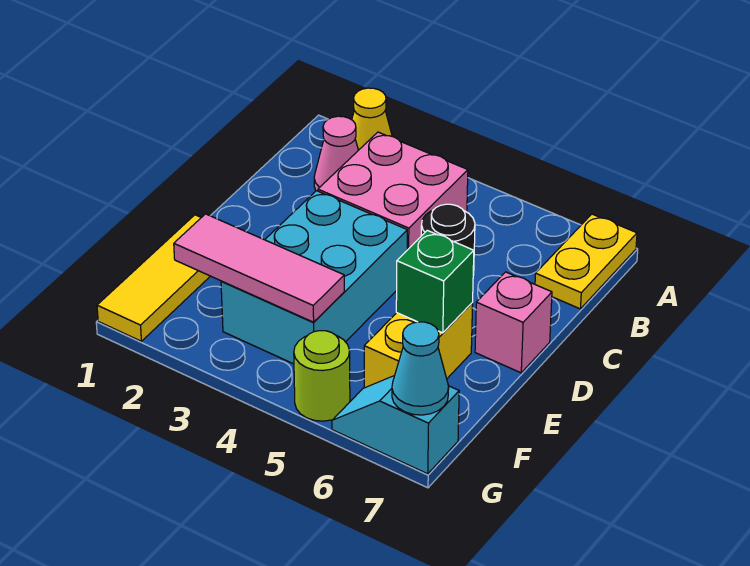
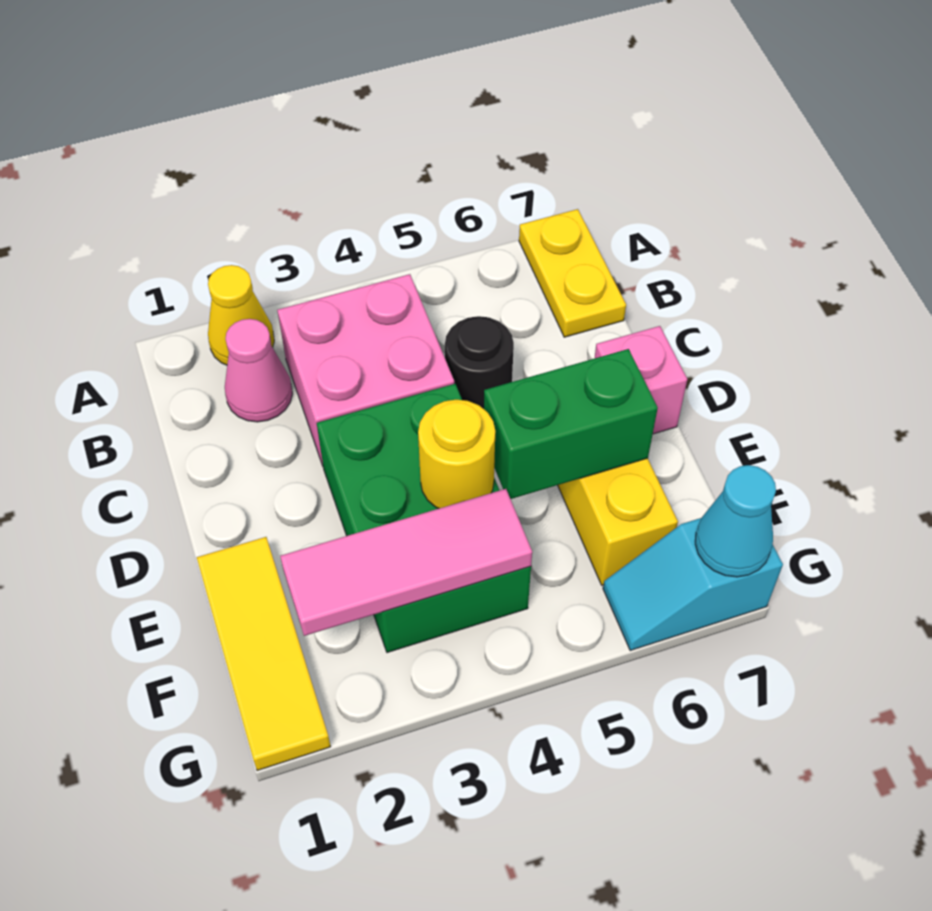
cyan brick D3:F4 level 1 -> green brick D3:F4 level 1
none -> yellow round brick E4 level 2
green brick E6 level 2 -> green brick E5:E6 level 2
lime round brick G5 level 1 -> none

